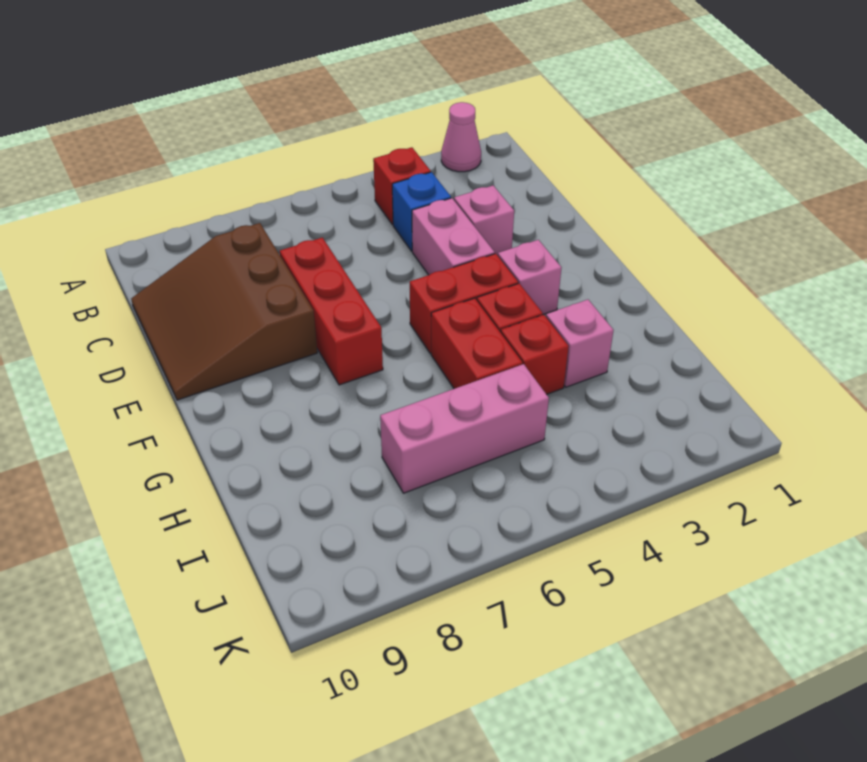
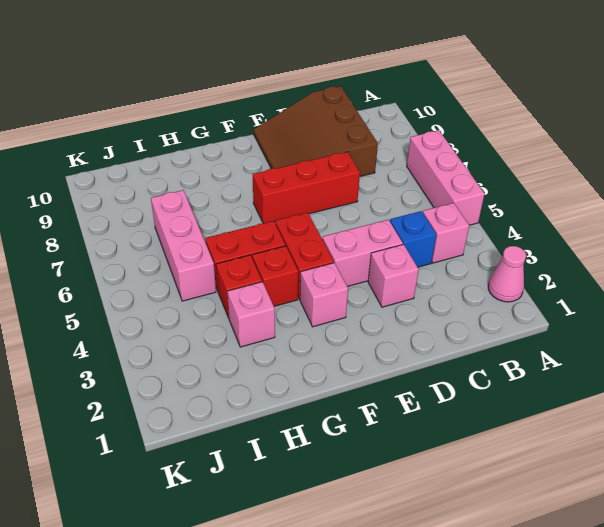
none -> pink brick A5:A7 level 1
red brick B4 level 1 -> pink brick B4 level 1
brown slope C8:E10 level 1 top 8 -> brown slope C8:E10 level 1 top C

